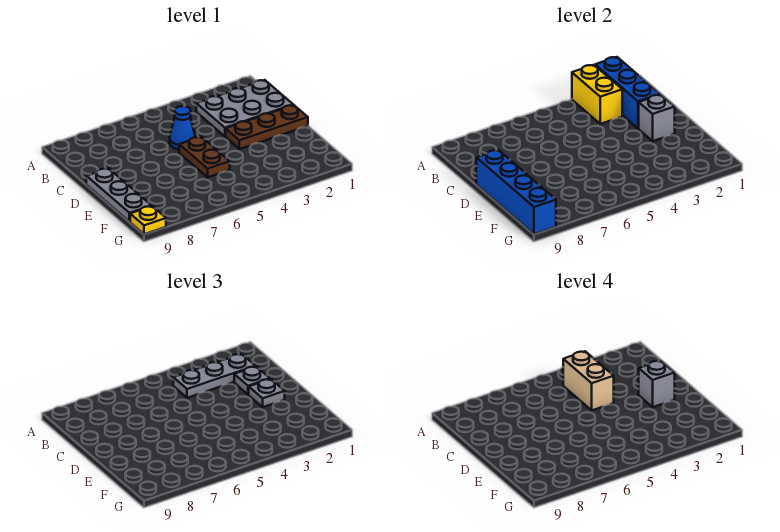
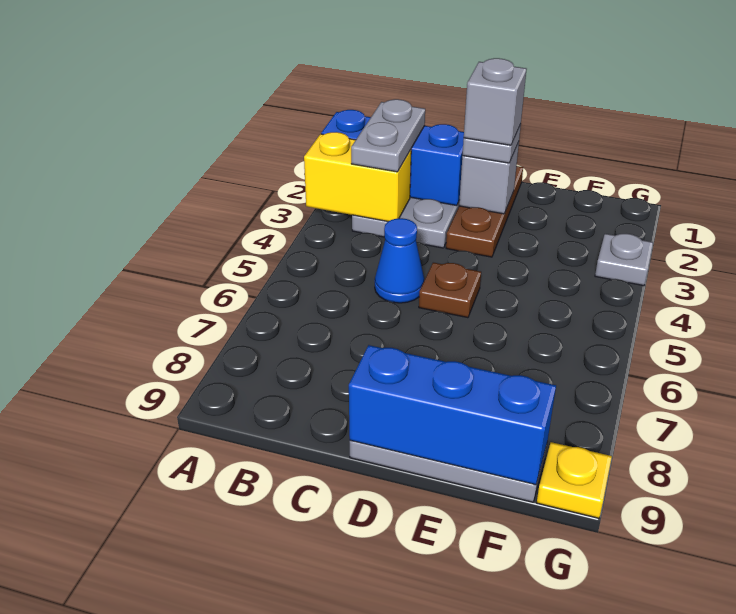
grey plate B2:B4 level 3 -> grey plate B2:B3 level 3
tan brick B4:C4 level 4 -> none
grey plate C2 level 3 -> grey plate G3 level 1
brown plate D5:E5 level 1 -> brown plate D5 level 1
blue brick D9:G9 level 2 -> blue brick D9:F9 level 2

